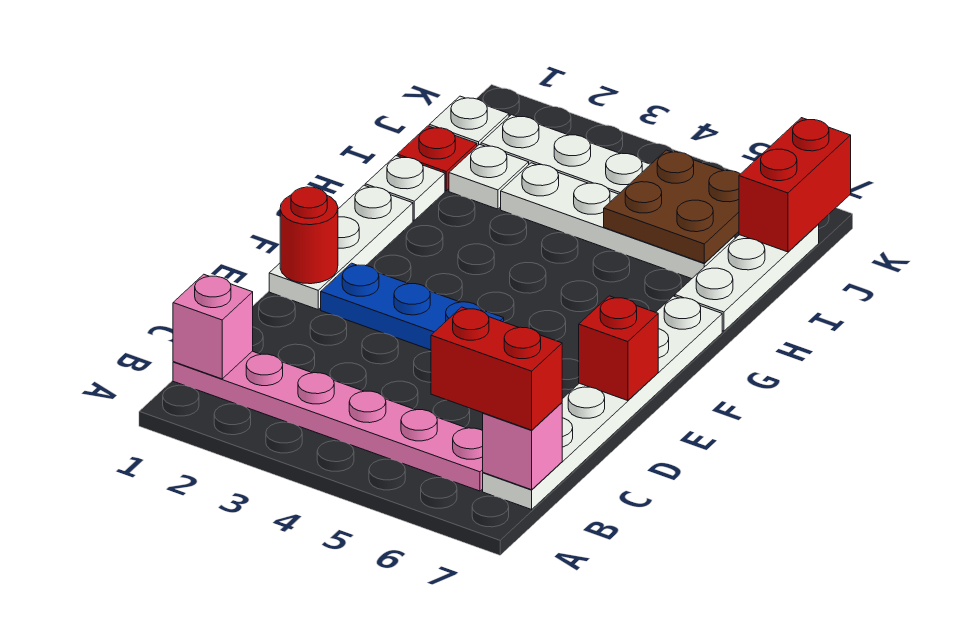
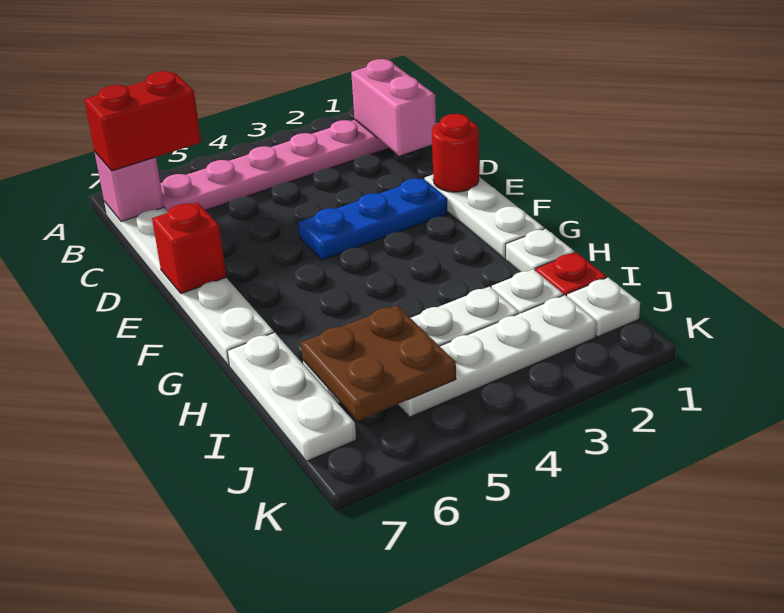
pink brick B1 level 2 -> pink brick B1:C1 level 2
red brick J7:K7 level 2 -> none

